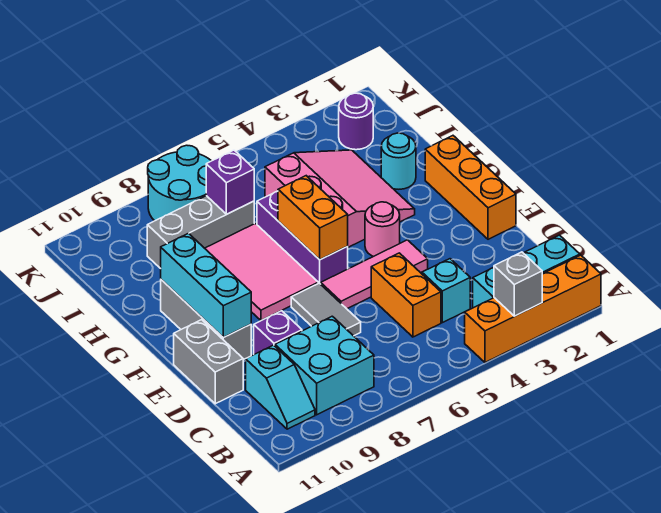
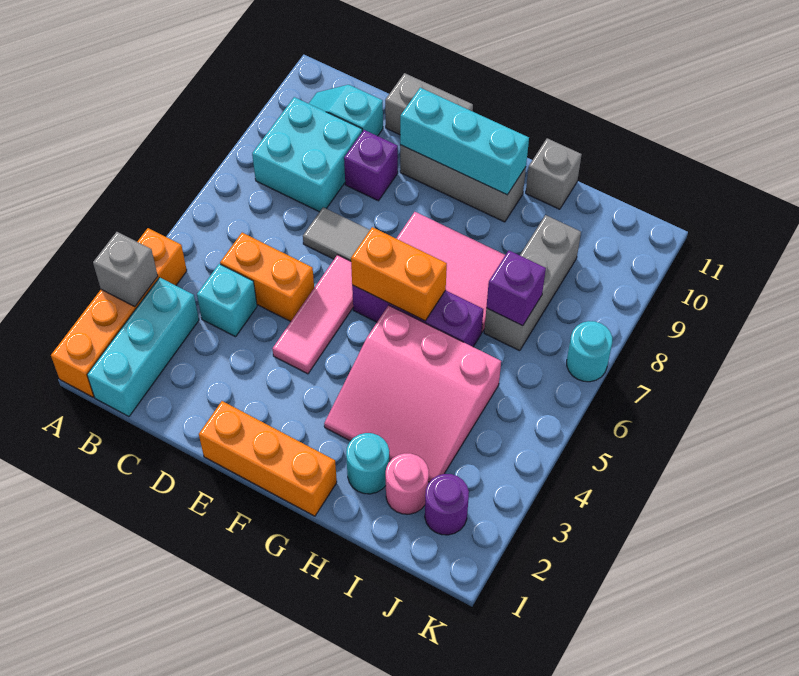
pink round brick F4 level 1 -> pink round brick I2 level 1
none -> grey brick H11 level 1
cyan round brick J7:K8 level 1 -> cyan round brick K7 level 1

